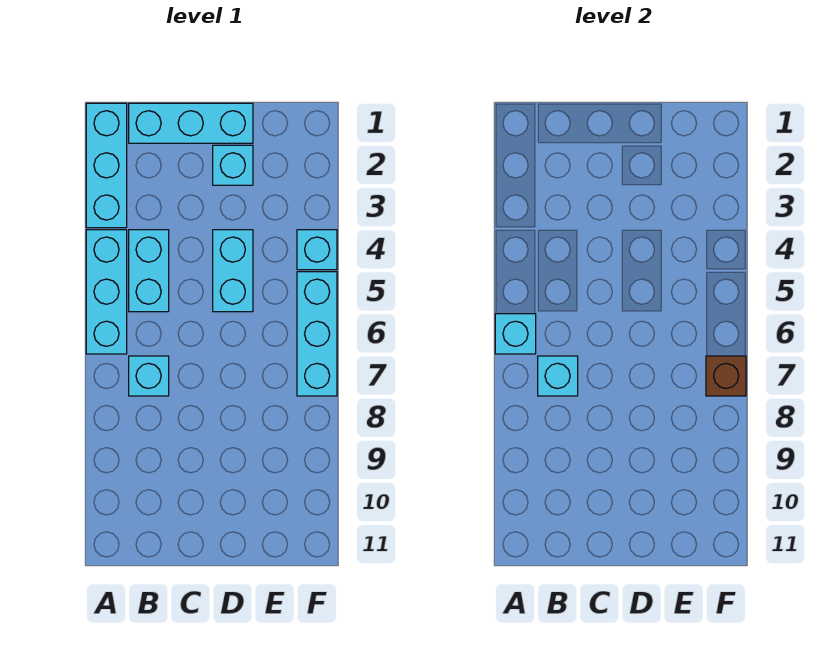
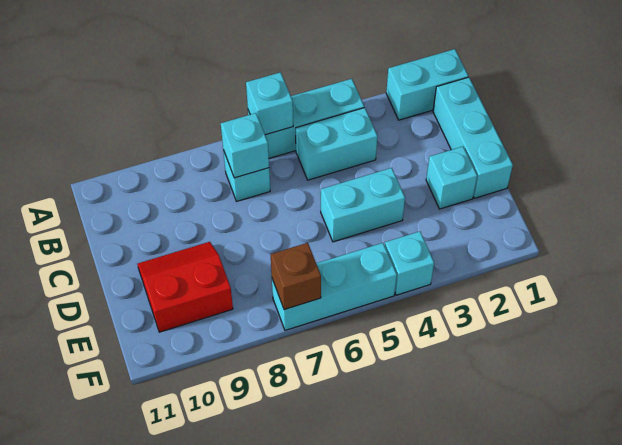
cyan brick A1:A3 level 1 -> cyan brick A1:A2 level 1
none -> red slope D9:E10 level 1 top E

